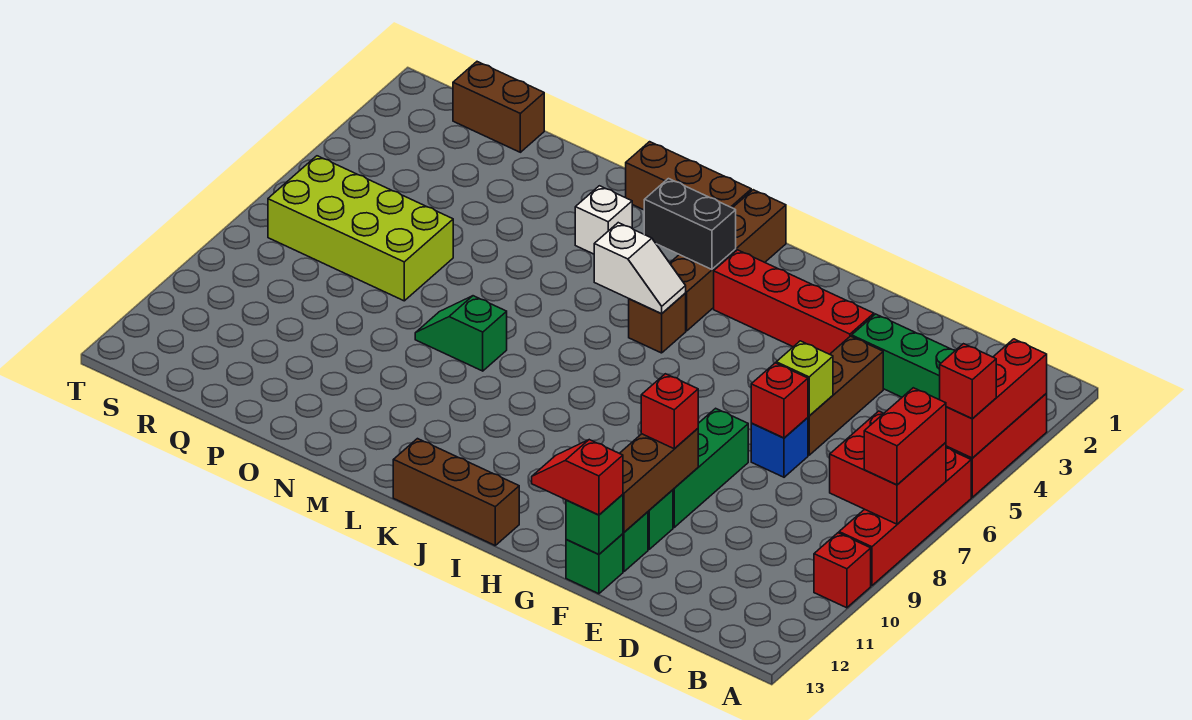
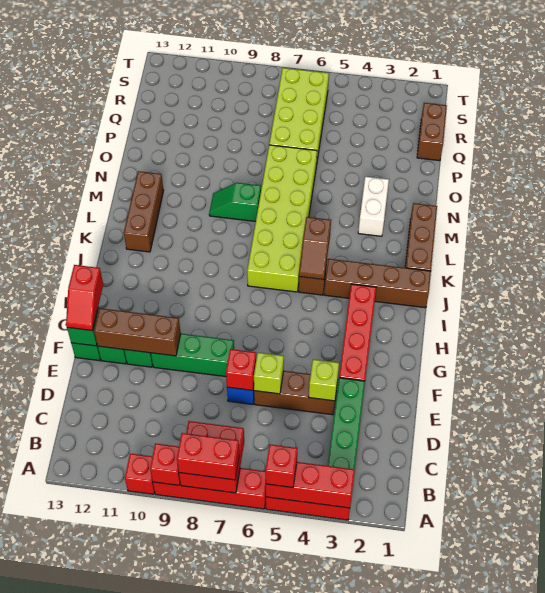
none -> lime brick E4 level 2
red brick F10 level 3 -> red brick A9 level 2
red slope F13:G13 level 3 top F -> red slope F13:G13 level 3 top G
brown brick I13:K13 level 1 -> brown brick K12:M12 level 1
black brick J3:K3 level 2 -> none
white slope J5:K5 level 2 top K -> brown slope J5:K5 level 2 top K
none -> lime brick J6:O7 level 1
white brick M3 level 1 -> white brick M3:N3 level 1
green slope M8:N8 level 1 top M -> green slope M8:M9 level 1 top 8

